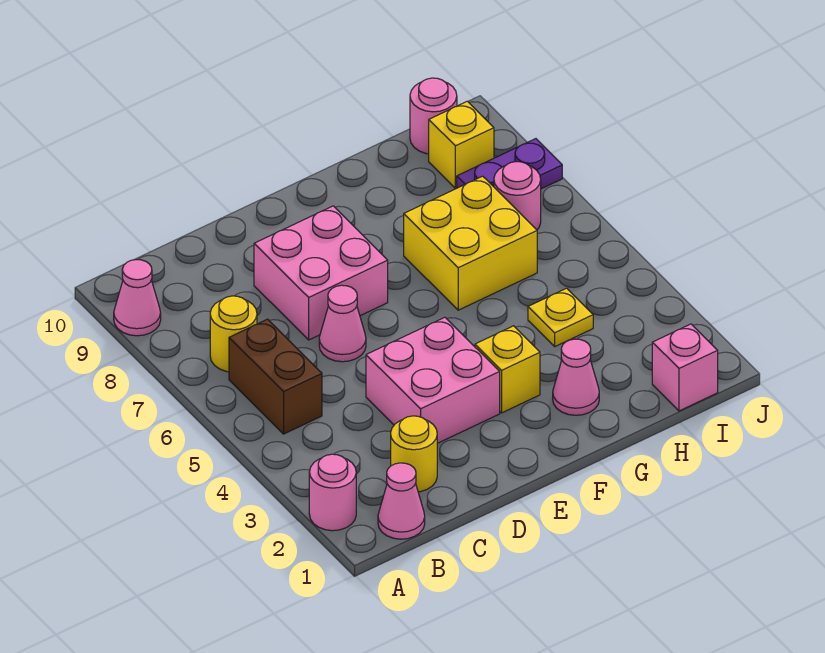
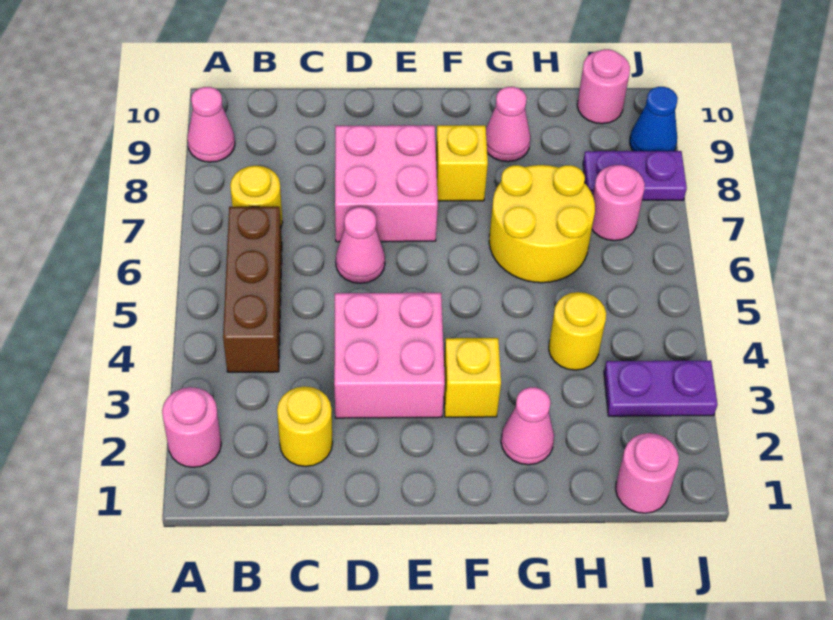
pink cone B1 level 1 -> pink cone G9 level 1
brown brick B5:B6 level 1 -> brown brick B4:B6 level 1
yellow brick G6:H7 level 1 -> yellow round brick G6:H7 level 1
yellow plate H4 level 1 -> yellow round brick H4 level 1
pink brick I1 level 1 -> pink round brick I1 level 1
none -> purple plate I3:J3 level 1
yellow brick I9 level 1 -> yellow brick F8 level 1
none -> blue cone J9 level 1

